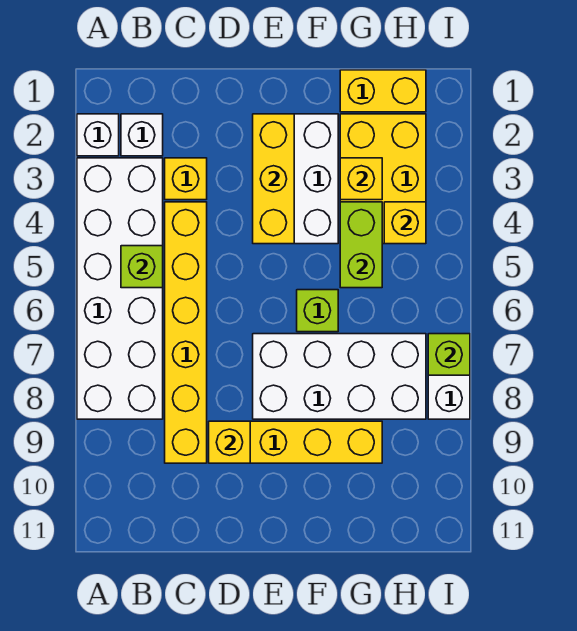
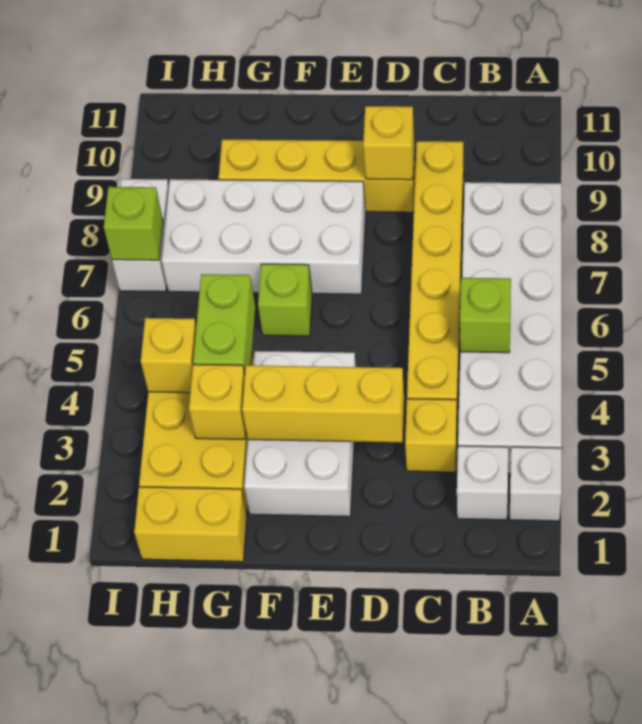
yellow brick E2:E4 level 2 -> yellow brick D3:F3 level 2

